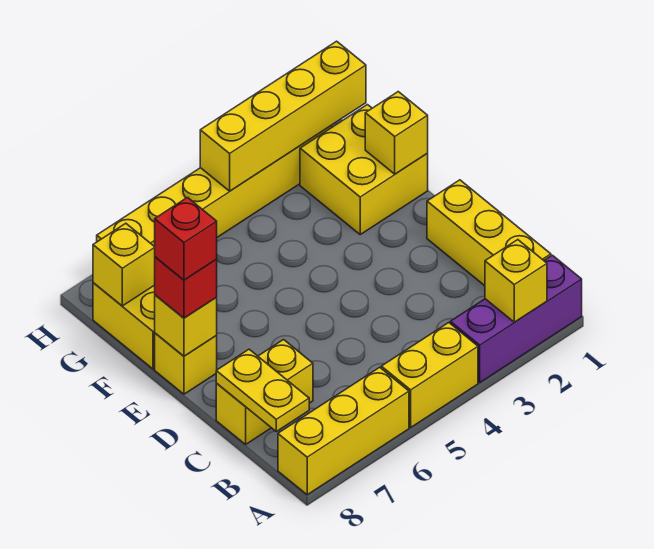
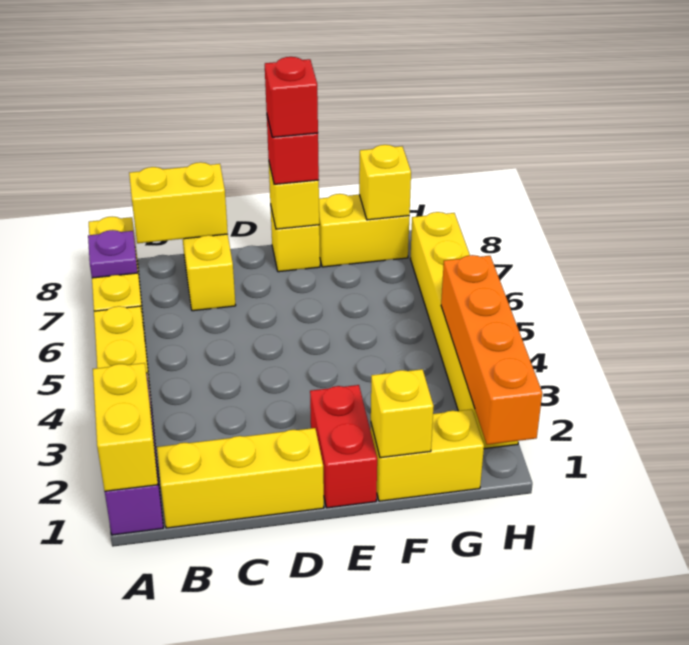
yellow brick A2 level 2 -> yellow brick A1:A2 level 2
none -> purple plate A7 level 2
yellow plate B8:C8 level 2 -> yellow brick B8:C8 level 2
none -> red brick E1:E2 level 1
yellow brick F1:G2 level 1 -> yellow brick F1:G1 level 1
yellow brick H1:H4 level 2 -> orange brick H1:H4 level 2

